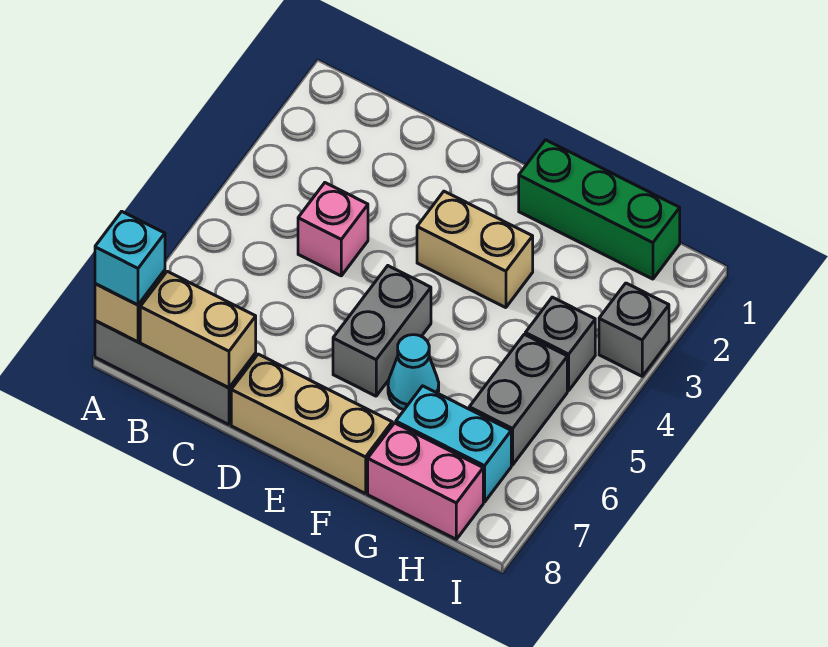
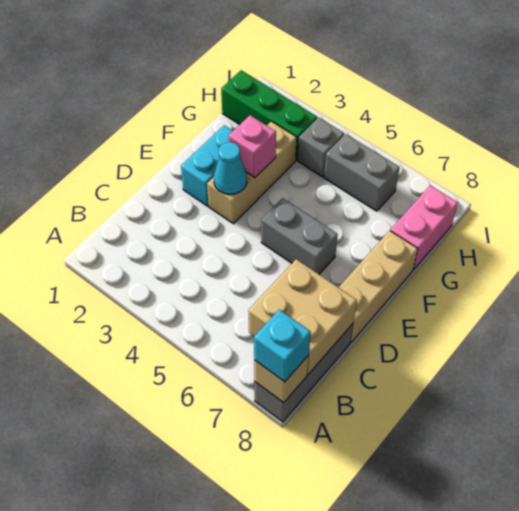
tan brick B8:C8 level 2 -> tan brick B7:C8 level 2
pink brick C4 level 1 -> pink brick F3 level 2
tan brick E3:F3 level 1 -> tan brick E3:G3 level 1
green brick F1:H1 level 1 -> green brick H1:H3 level 1
cyan cone F6 level 1 -> cyan cone E3 level 2
cyan brick G7:H7 level 1 -> cyan brick E2:F2 level 1
grey brick I3 level 1 -> none

